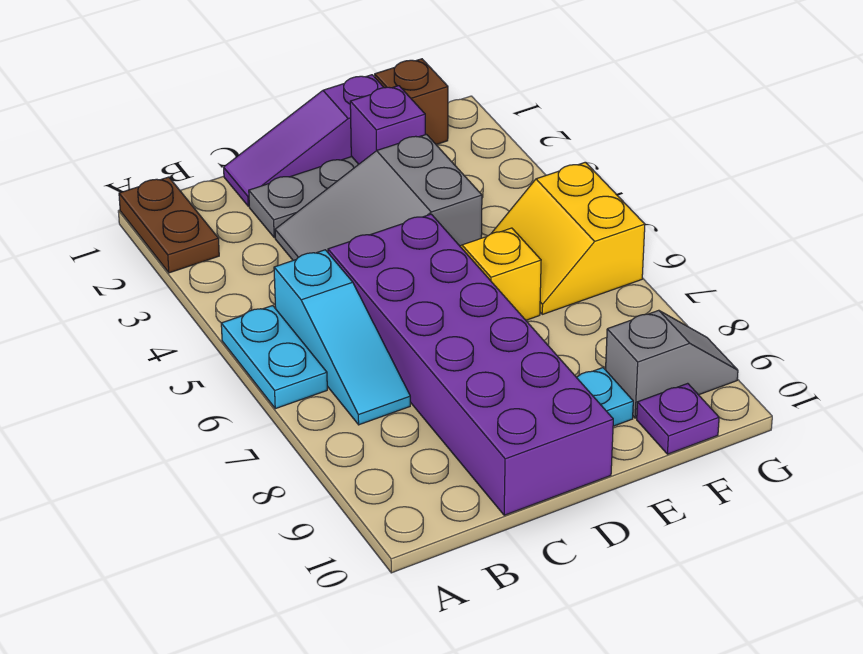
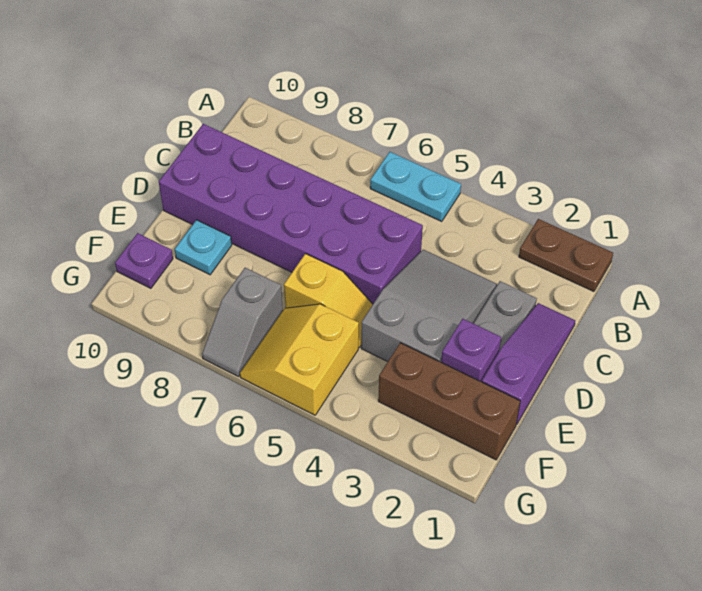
cyan slope B5:B7 level 1 top 5 -> none
brown brick F1 level 1 -> brown brick F1:F3 level 1
yellow slope F5:G6 level 1 top G -> yellow slope F5:G6 level 1 top 5
grey slope F9:G9 level 1 top F -> grey slope F7:G7 level 1 top F

